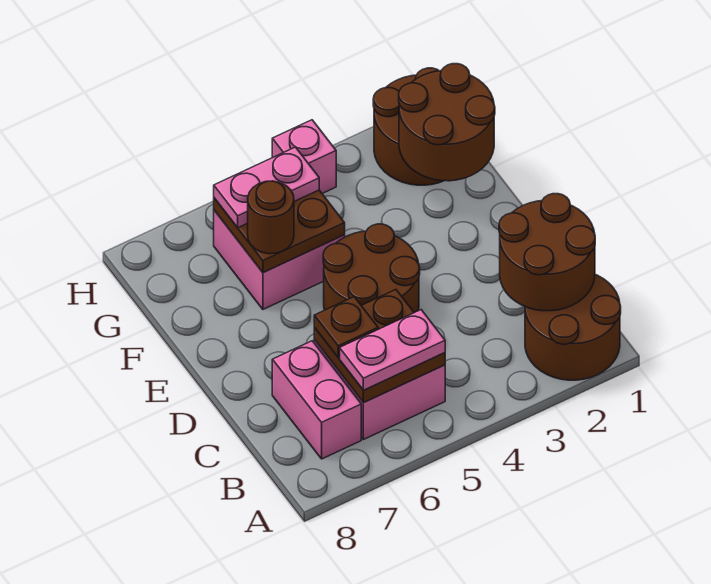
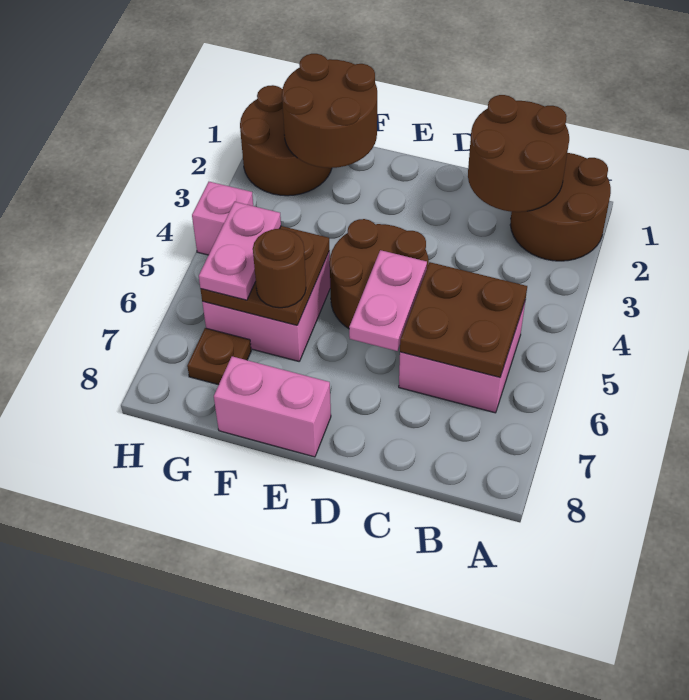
pink plate B5:B6 level 3 -> pink plate D5:D6 level 2
pink brick B7:C7 level 1 -> pink brick E8:F8 level 1
brown plate C6 level 3 -> brown plate G7 level 1

